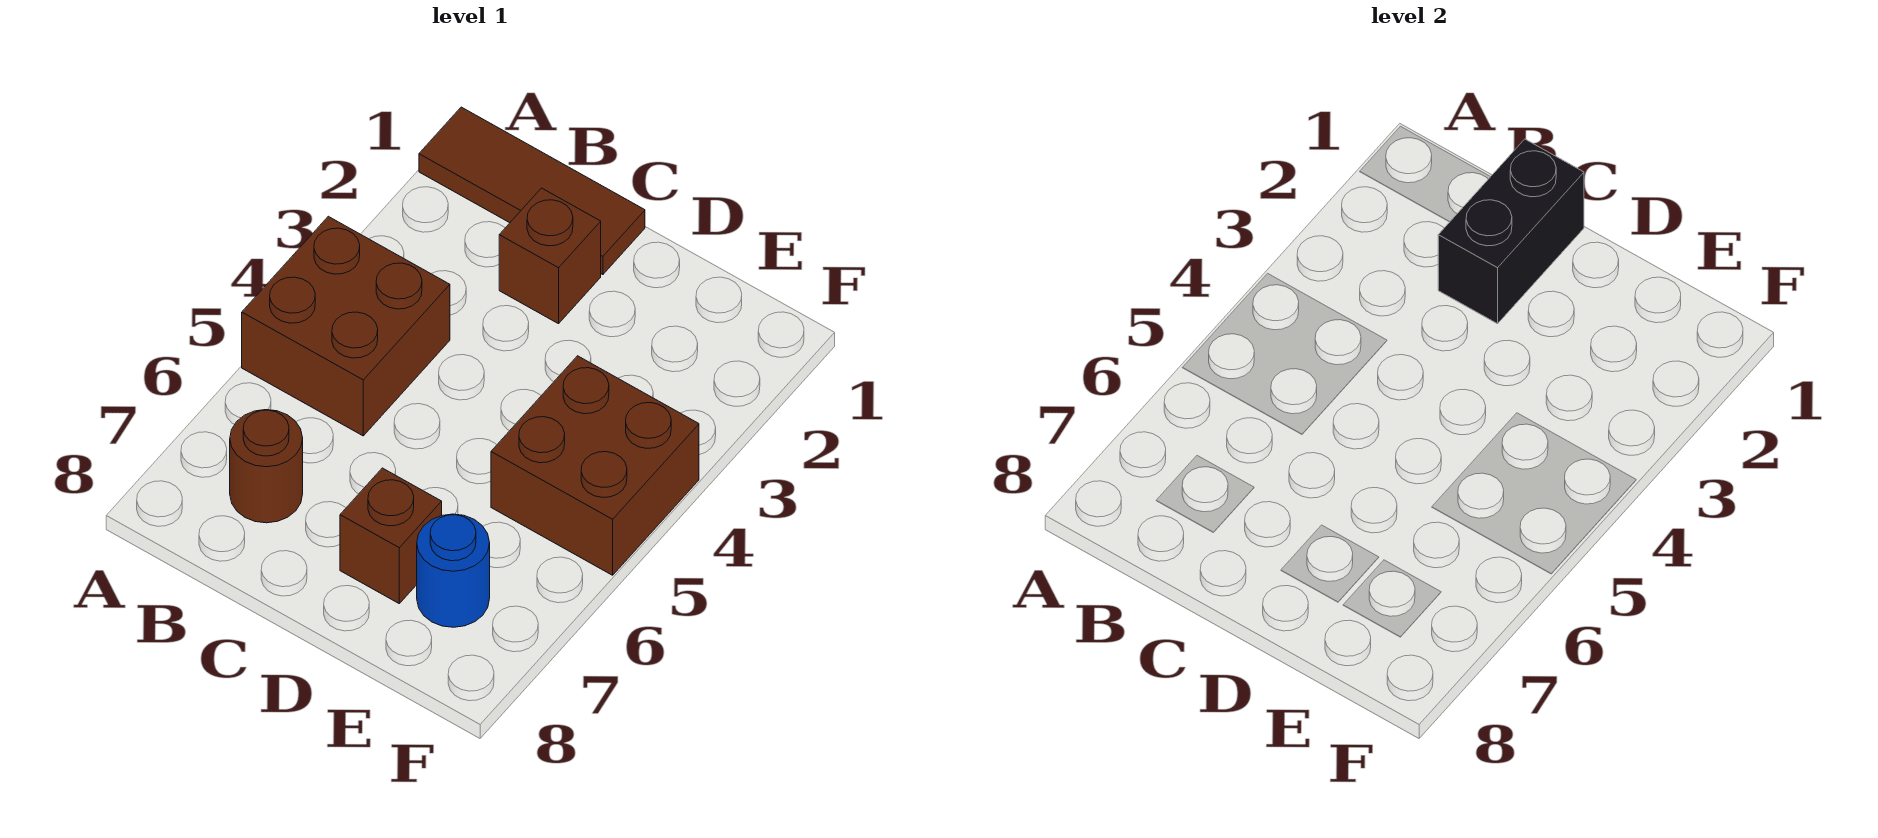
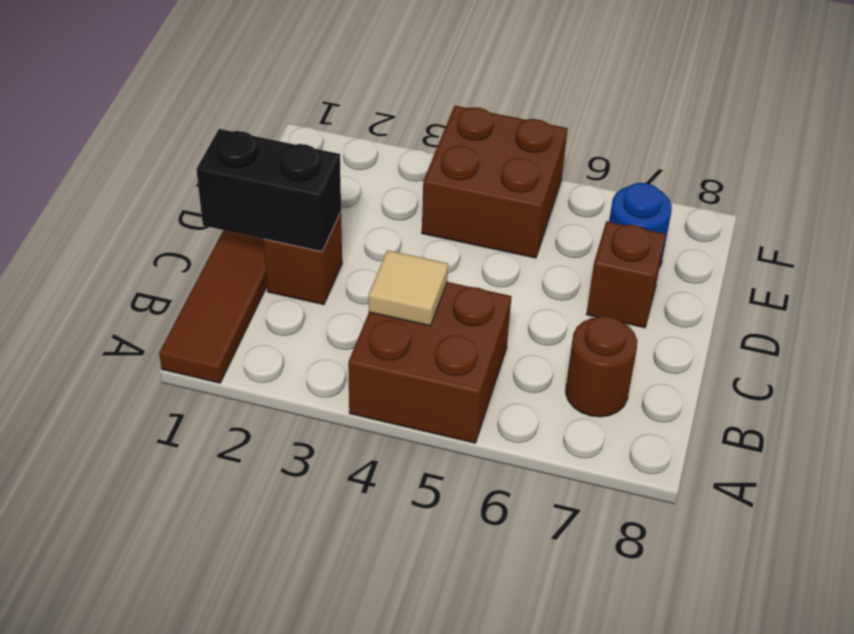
none -> tan tile B4 level 2

